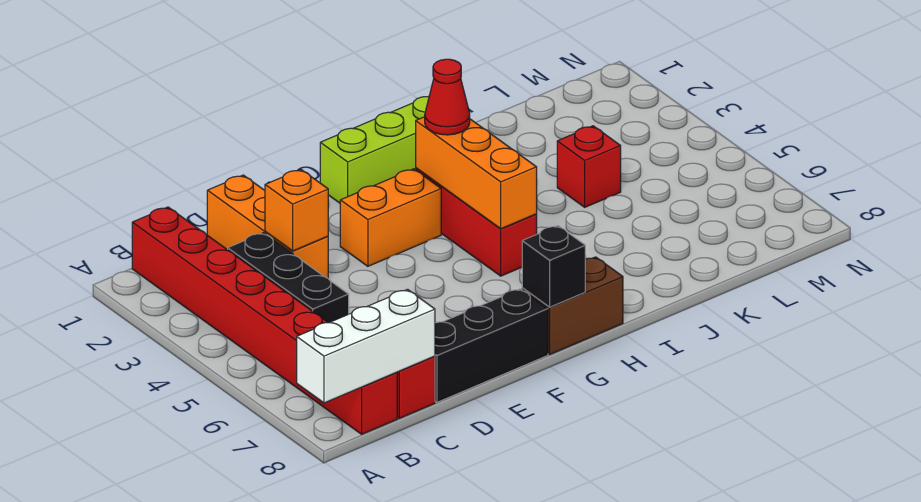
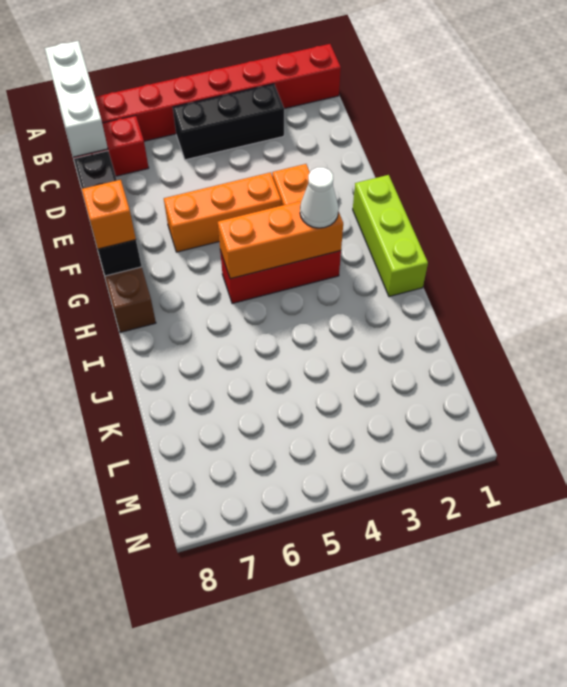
orange brick D1:D3 level 1 -> orange brick F4:F6 level 1
orange brick D3 level 2 -> orange brick G8 level 3
red cone H3 level 3 -> white cone H3 level 3
red brick K4 level 1 -> none

